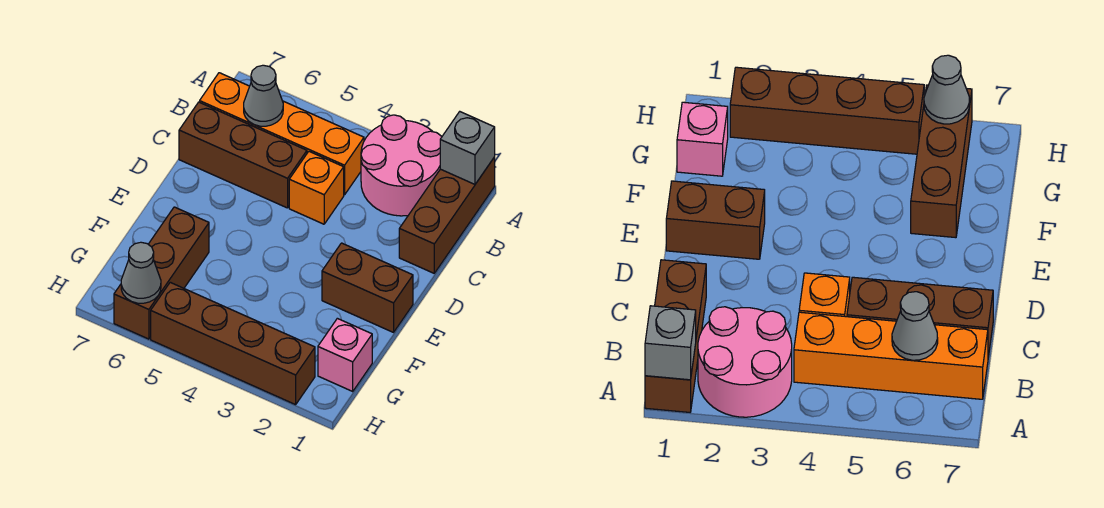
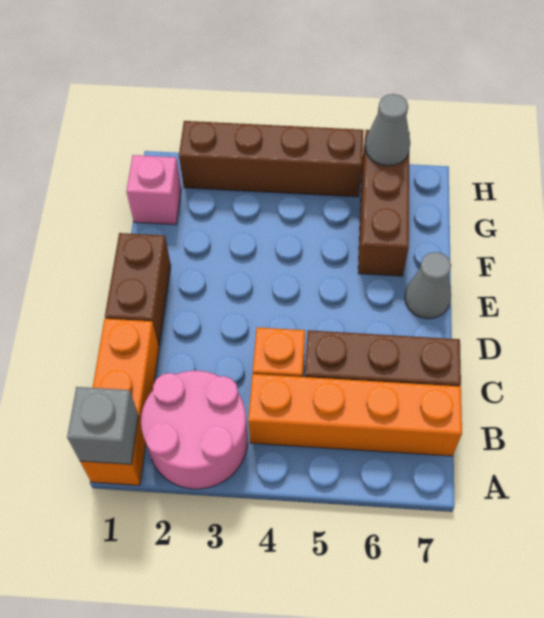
brown brick A1:C1 level 1 -> orange brick A1:C1 level 1
grey cone B6 level 2 -> grey cone E7 level 1
brown brick E1:E2 level 1 -> brown brick D1:E1 level 1

